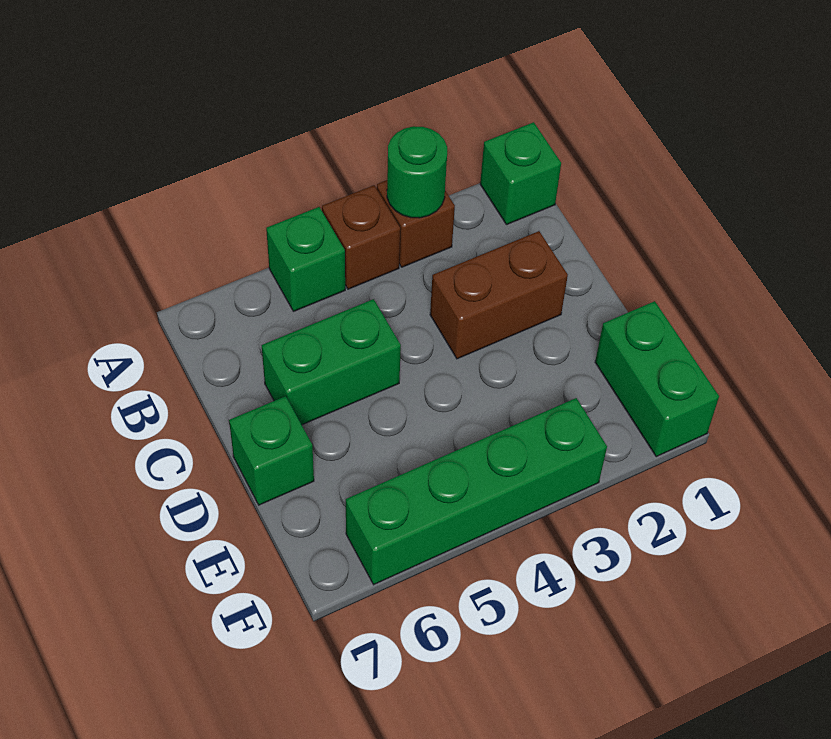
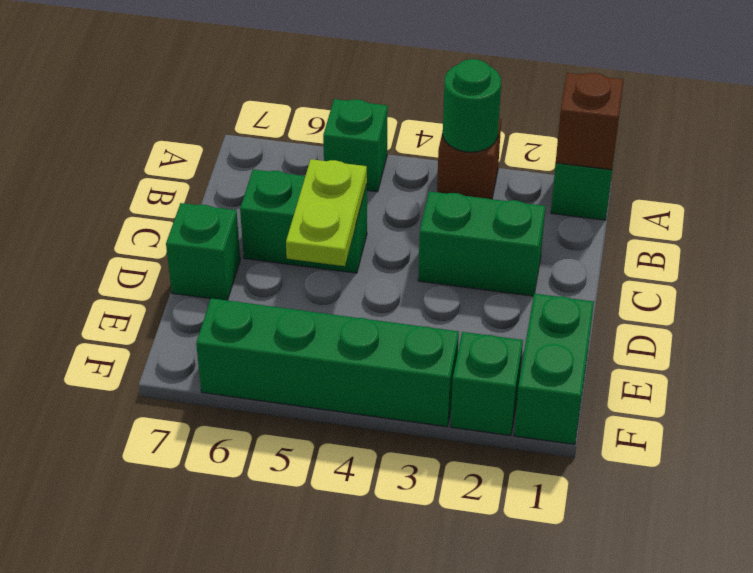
brown brick A4 level 1 -> brown brick A1 level 2
brown brick C2:C3 level 1 -> green brick C2:C3 level 1
none -> lime plate C5:D5 level 2
none -> green brick F2 level 1

